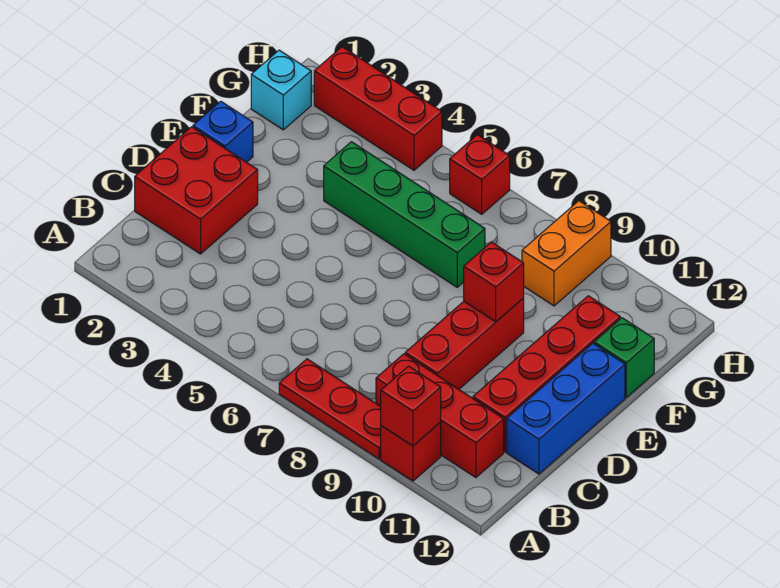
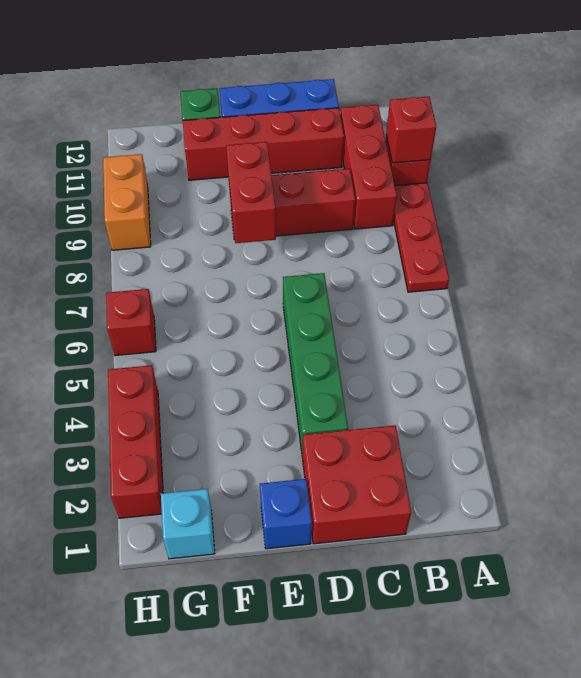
red brick E9 level 2 -> red brick E8:E9 level 2
green brick F4:F7 level 1 -> green brick D3:D6 level 1
orange brick G9:H9 level 1 -> orange brick H9:H10 level 1

